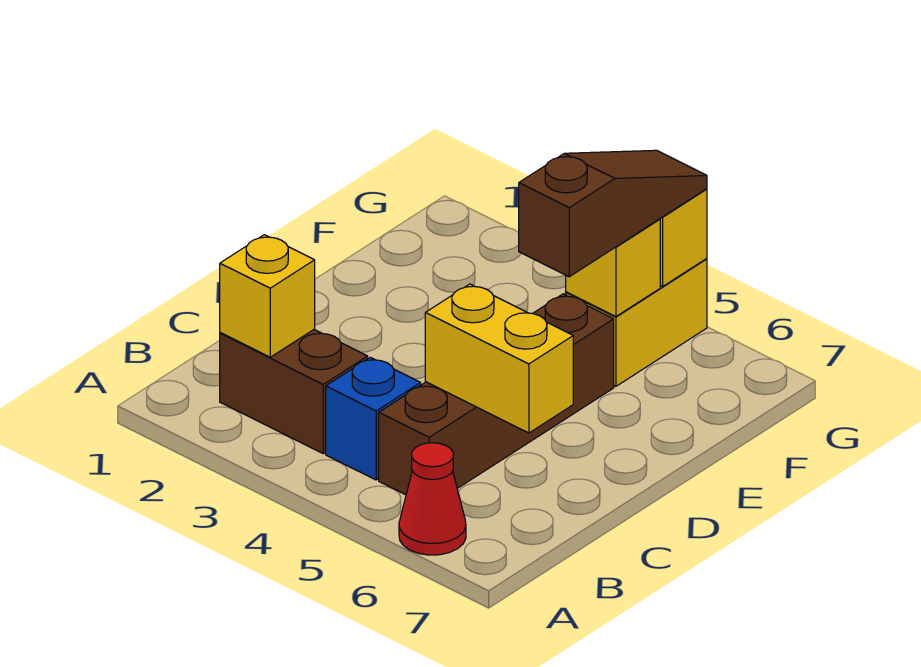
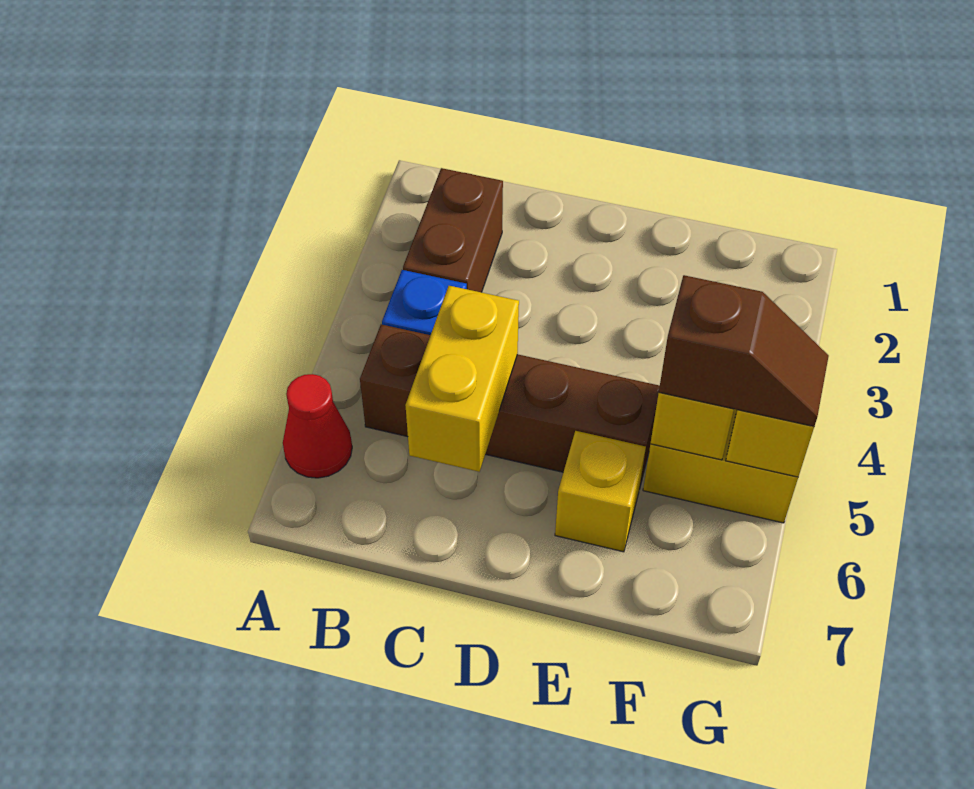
yellow brick B2 level 2 -> yellow brick E6 level 1
brown slope E5:G5 level 3 top E -> brown slope F5:G5 level 3 top F

